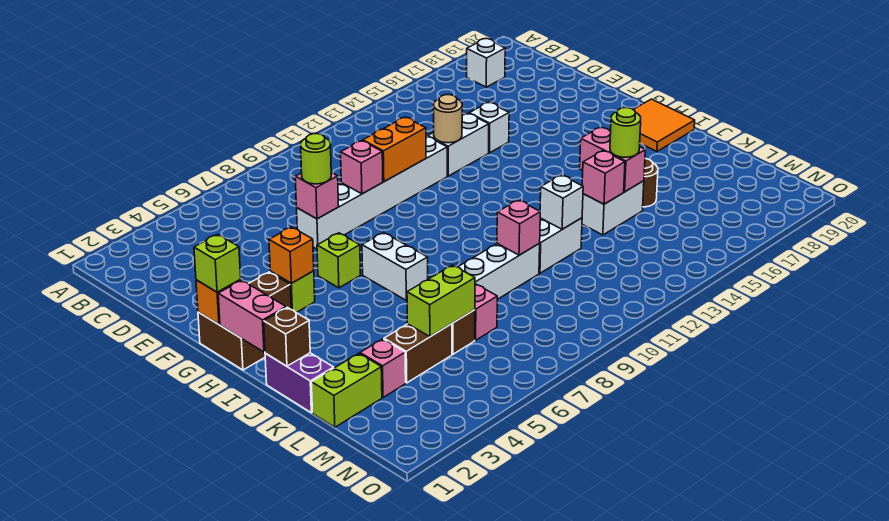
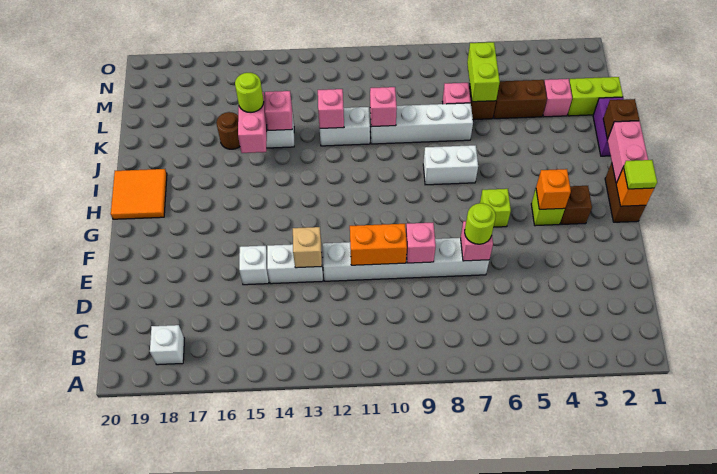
tan round brick E13 level 2 -> tan brick E13 level 2
lime brick G1 level 3 -> lime tile G1 level 3
white brick H7:I7 level 1 -> white brick I7:I8 level 1
white brick K12 level 2 -> pink brick K12 level 2
lime brick L5:L6 level 2 -> lime brick L6:M6 level 2

